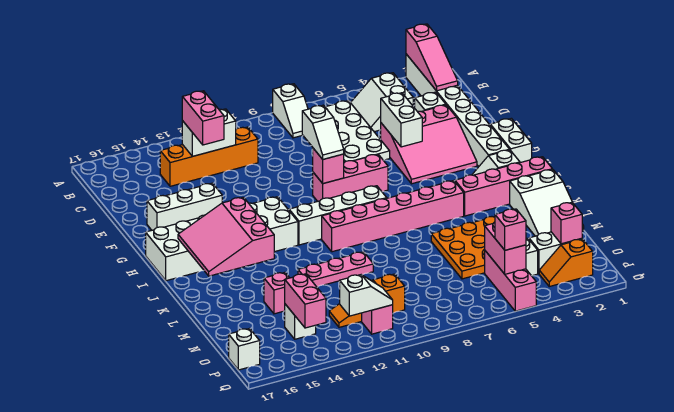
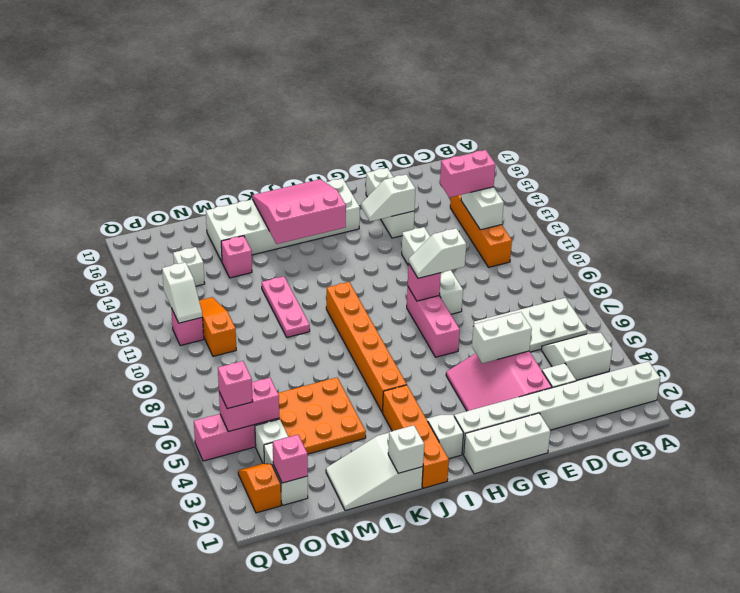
pink slope A2:C2 level 2 top A -> none
white slope A8:B8 level 1 top A -> white slope F14:G14 level 2 top F
white brick G1:H1 level 1 -> white brick F1:H1 level 1
white brick H12:I17 level 1 -> white brick H15:M16 level 1
white brick I8:I11 level 1 -> white brick F9:F12 level 1
pink brick J1:J4 level 1 -> orange brick J1:J4 level 1
pink brick J5:J10 level 1 -> orange brick J5:J10 level 1
pink brick O14:P14 level 2 -> none
white brick P17 level 1 -> white brick K1 level 2

